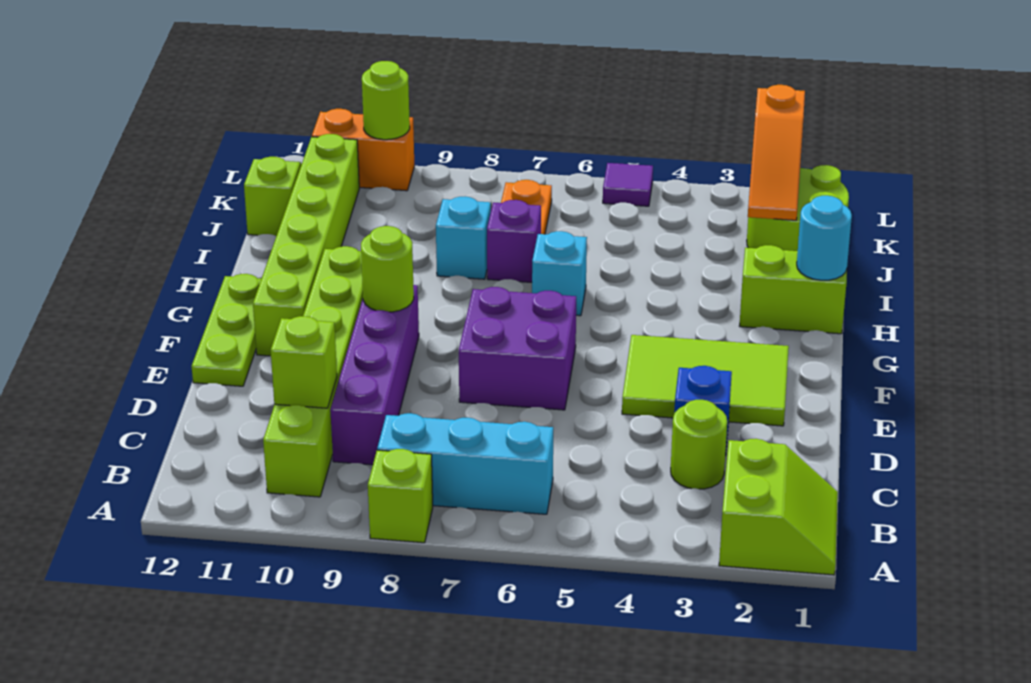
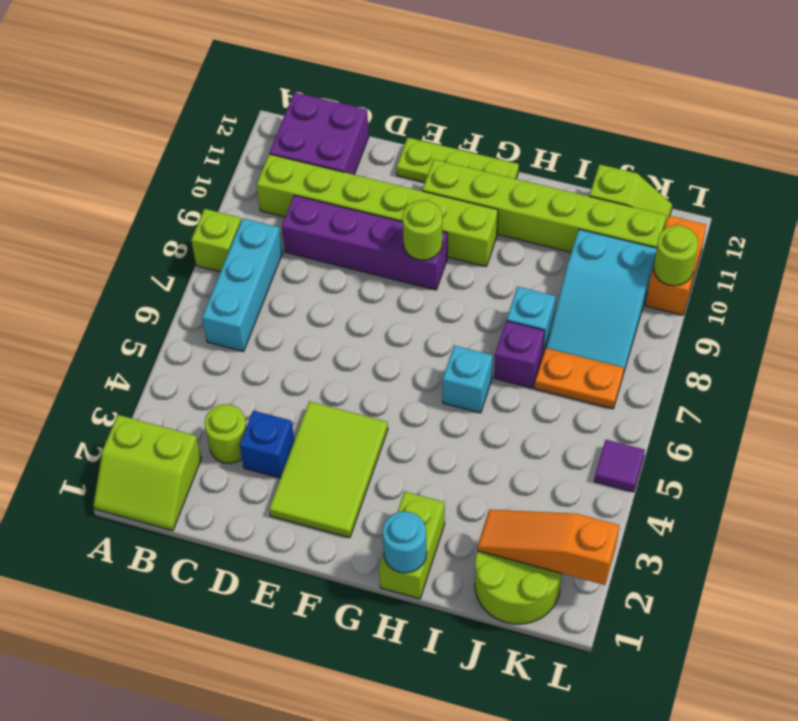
lime brick C10 level 2 -> none
purple brick E6:F7 level 1 -> purple brick B11:C12 level 1
none -> cyan slope J8:K10 level 1 top 10

